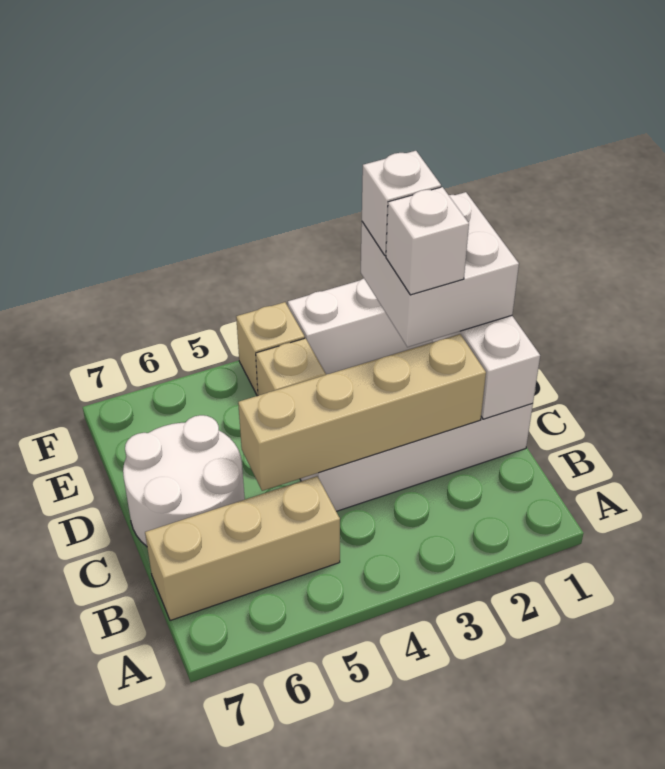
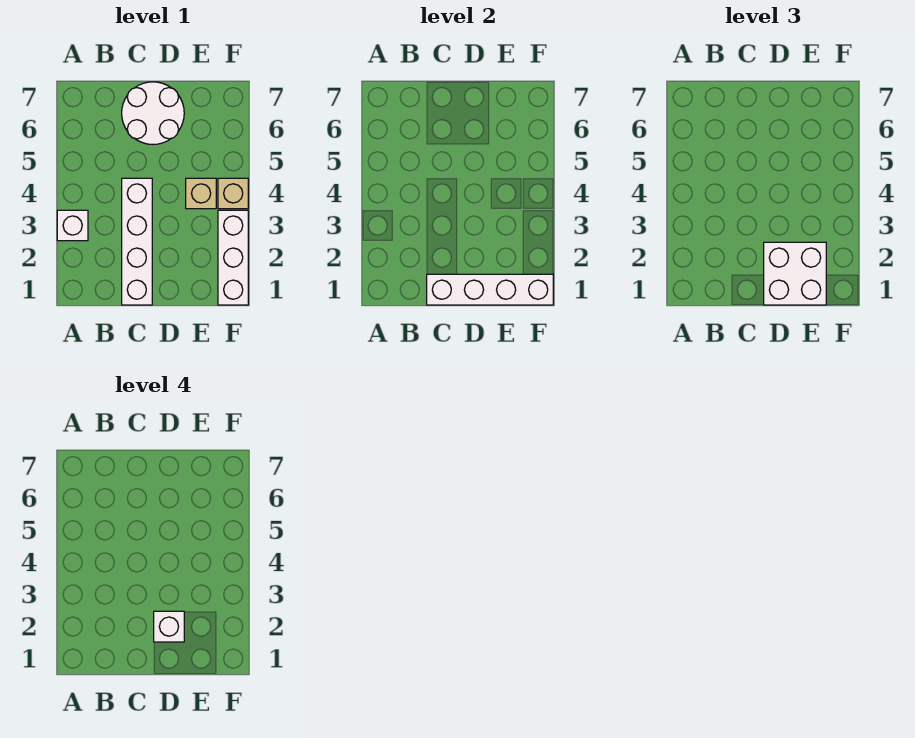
tan brick B5:B7 level 1 -> none
tan brick C2:C5 level 2 -> none
white brick E2 level 4 -> white brick A3 level 1

